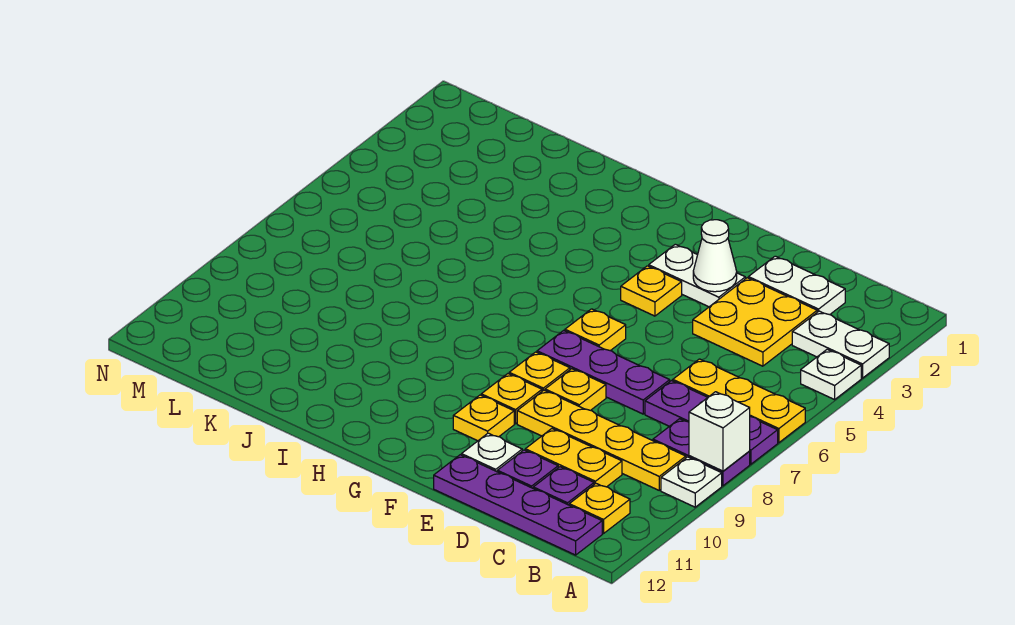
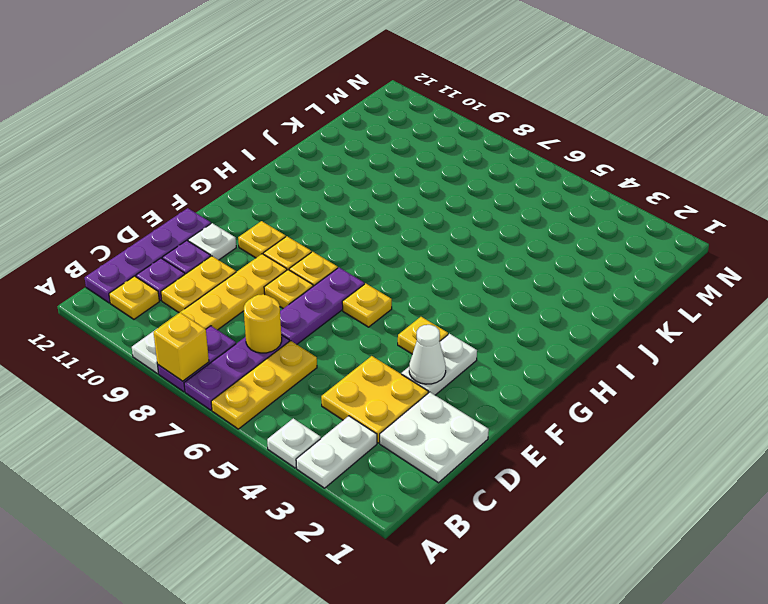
white brick A8 level 2 -> yellow brick A8 level 2
white plate C2:D2 level 1 -> white plate C1:D2 level 1
none -> yellow round brick C7 level 2

